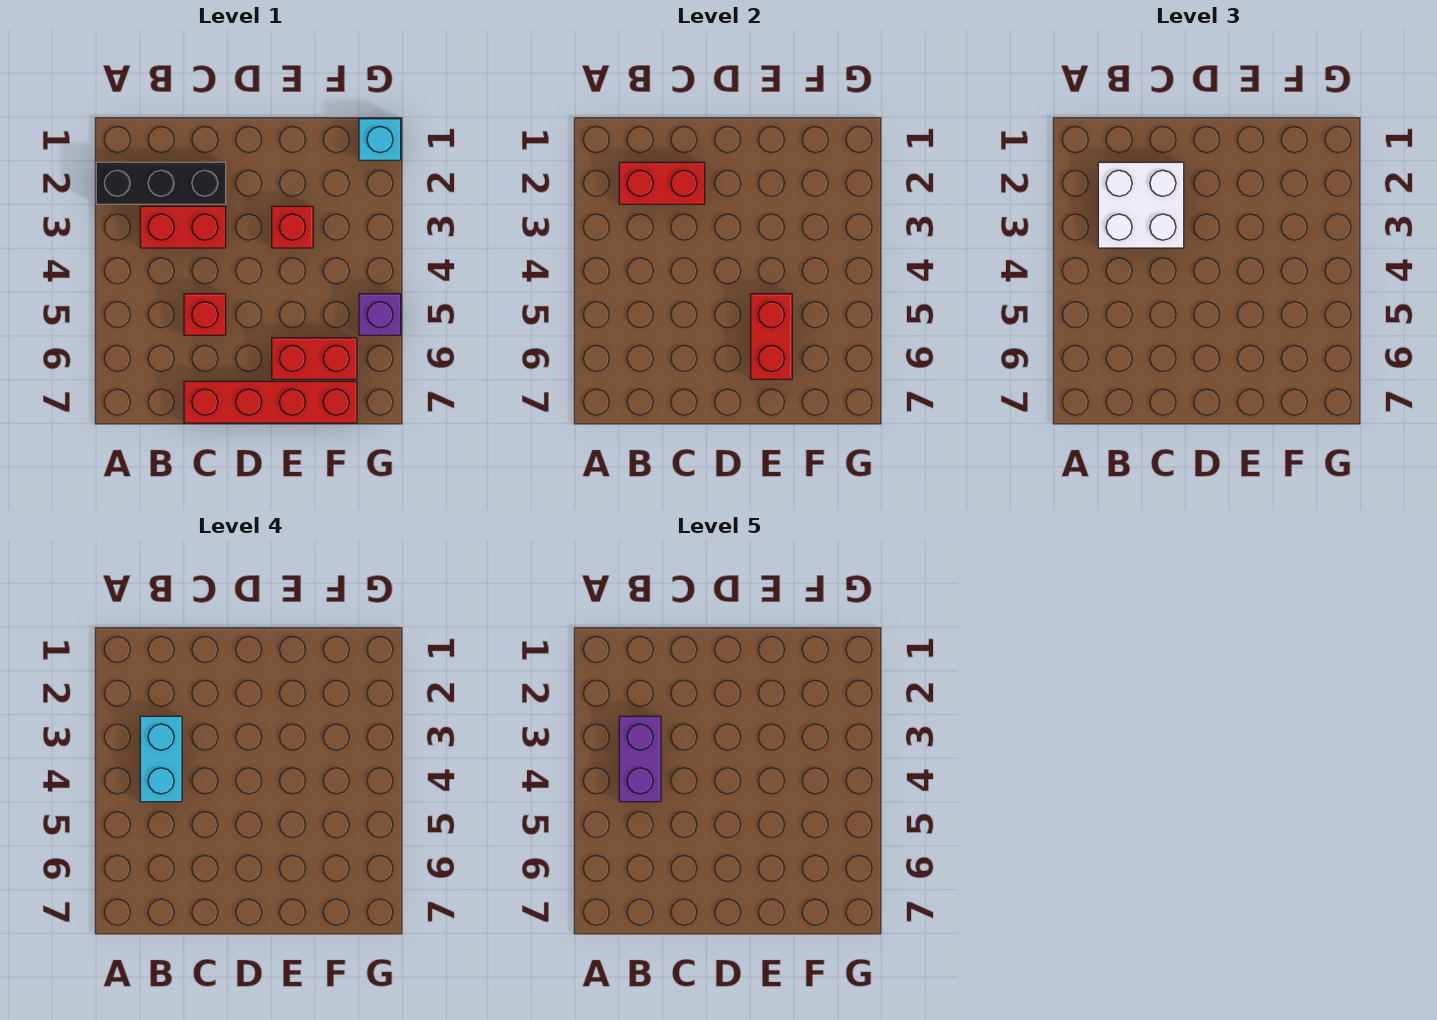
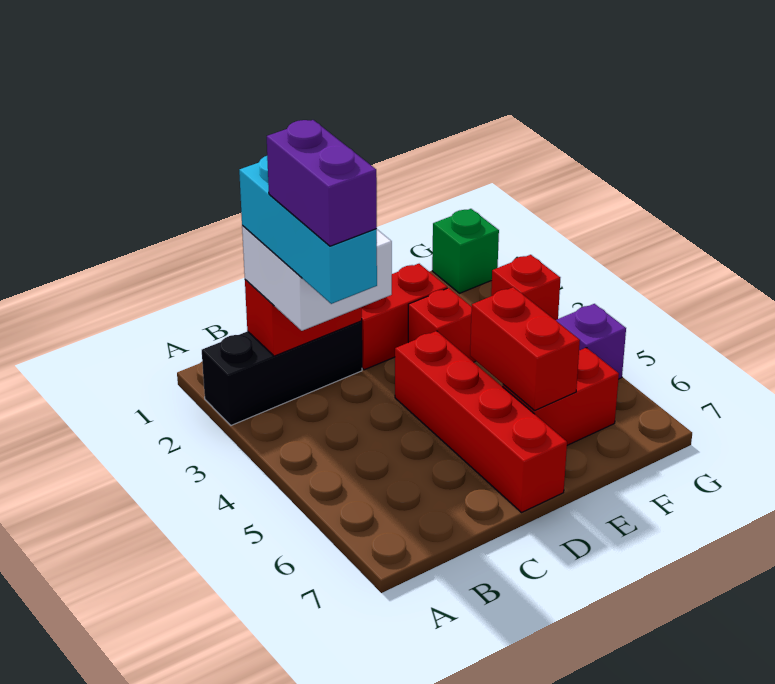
red brick B3:C3 level 1 -> red brick D2:E2 level 1
cyan brick B3:B4 level 4 -> cyan brick B2:B4 level 4
red brick C5 level 1 -> red brick G3 level 1
red brick C7:F7 level 1 -> red brick D4:D7 level 1
cyan brick G1 level 1 -> green brick G1 level 1

